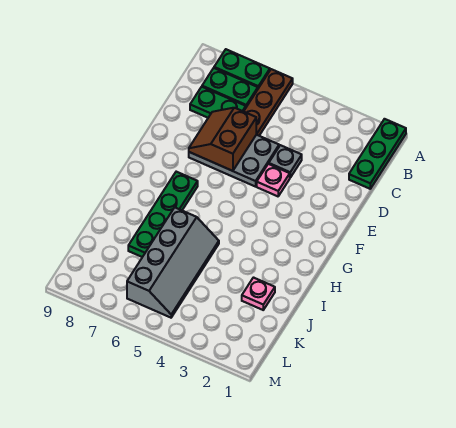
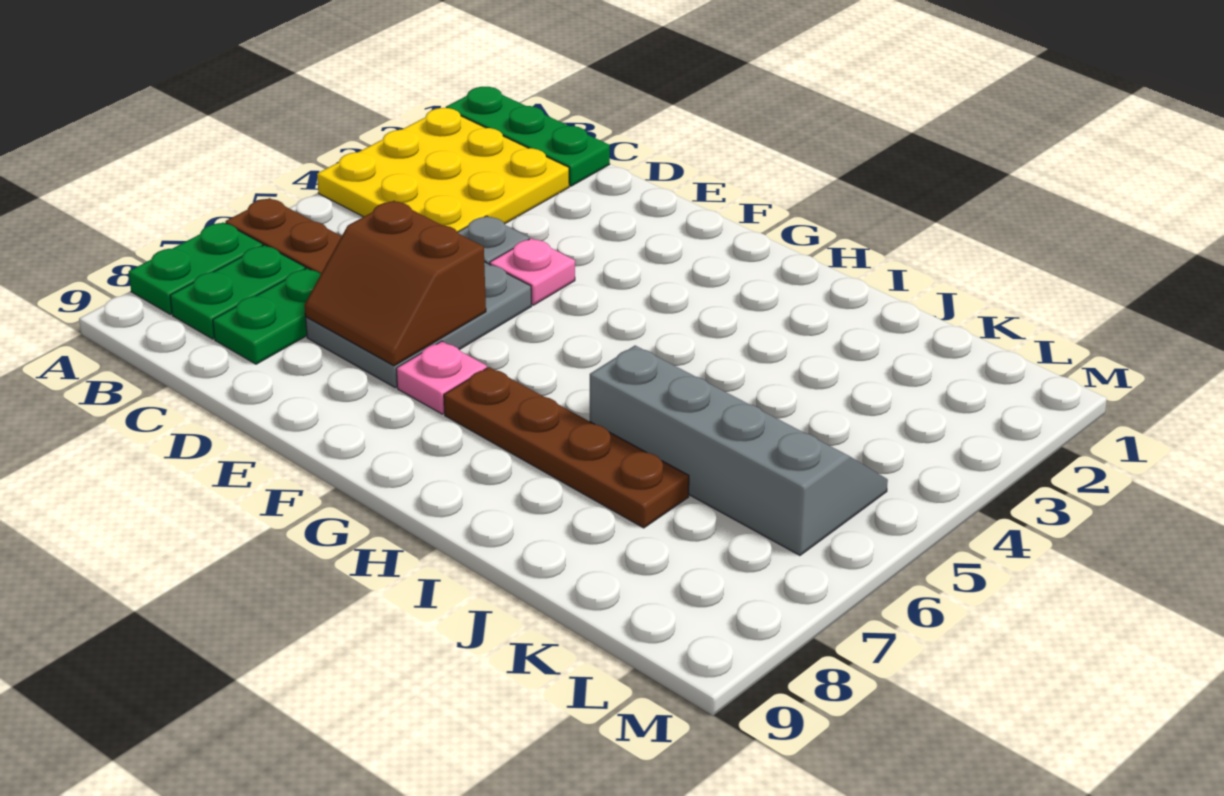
none -> yellow plate A2:C4 level 1
green plate G7:J7 level 1 -> brown plate G7:J7 level 1
pink plate J2 level 1 -> pink plate F7 level 1

